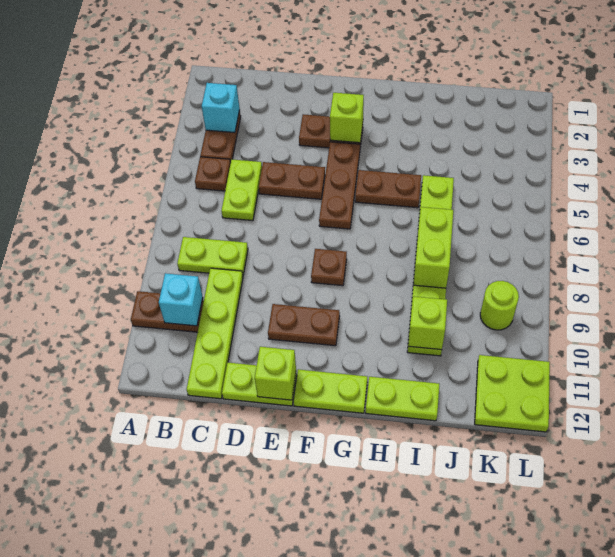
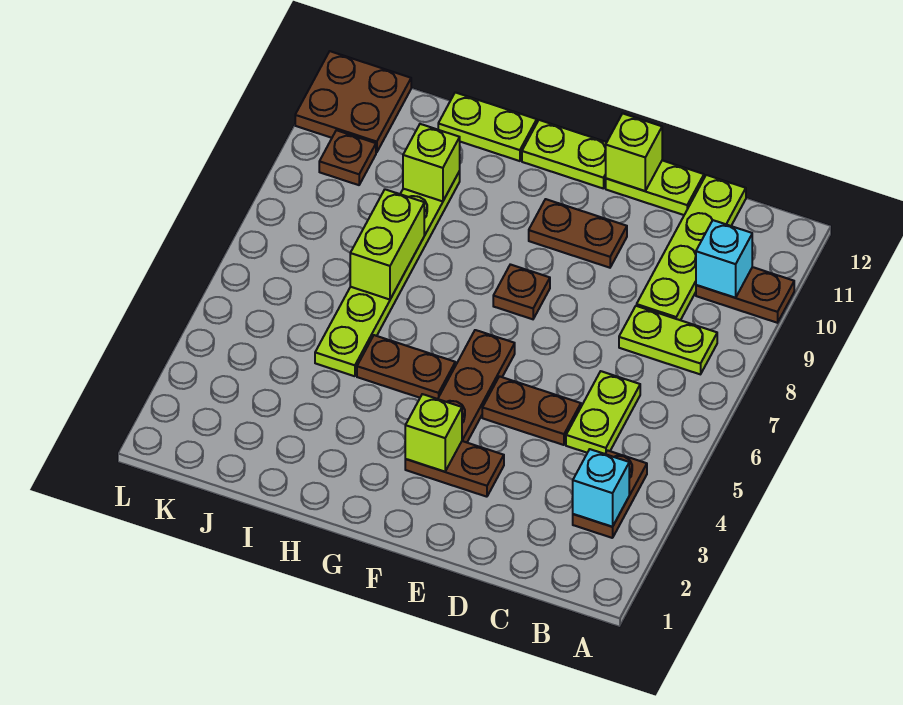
brown plate B5 level 1 -> brown plate K10 level 1
lime round brick K9 level 1 -> none
lime plate K11:L12 level 1 -> brown plate K11:L12 level 1

